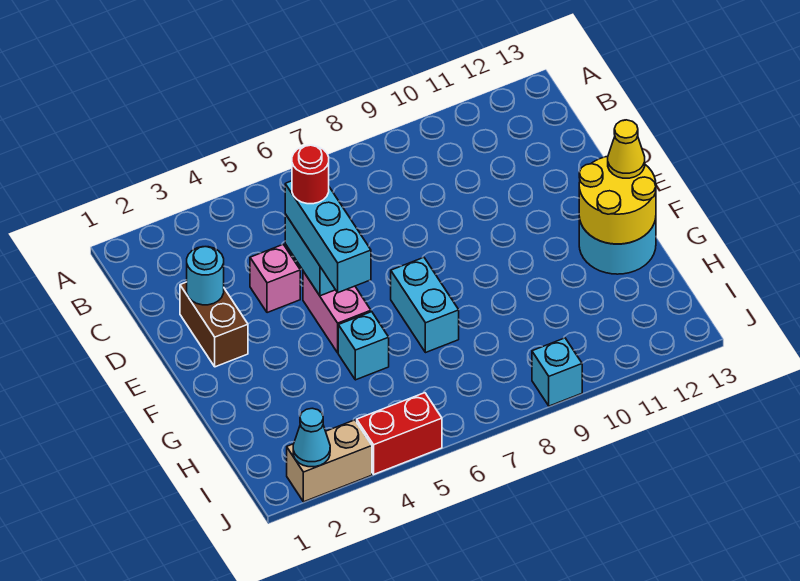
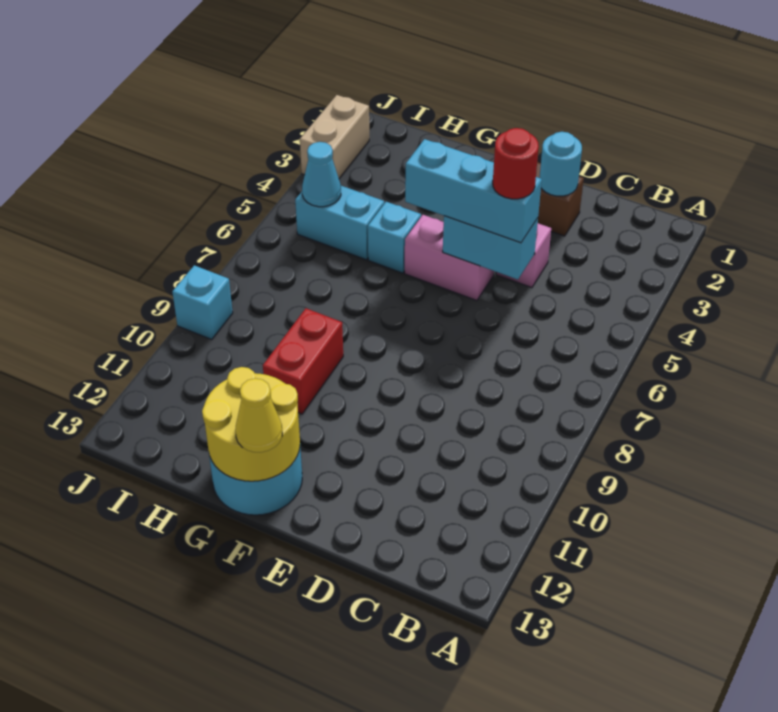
cyan brick F7:G7 level 1 -> cyan brick H5:I5 level 1
cyan cone J2 level 2 -> cyan cone I5 level 2
red brick J4:J5 level 1 -> red brick G9:G10 level 1

